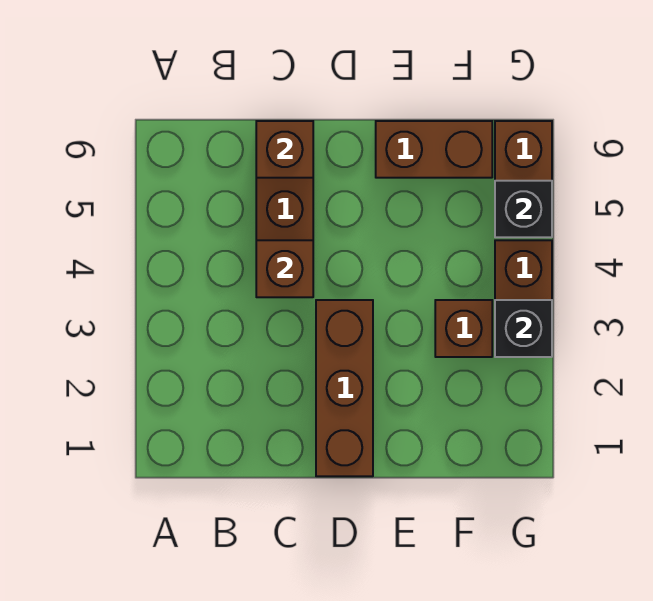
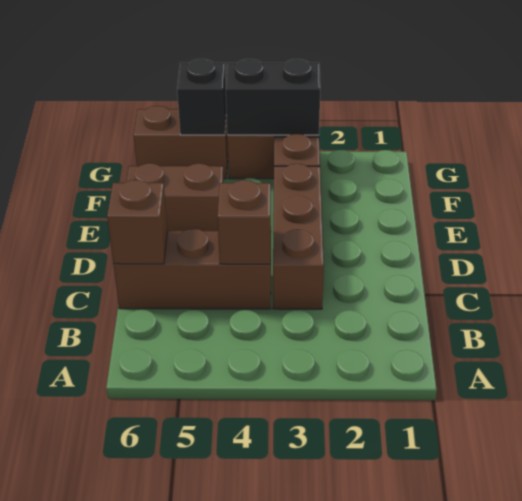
brown brick D1:D3 level 1 -> brown brick C3:E3 level 1
brown brick E6:F6 level 1 -> brown brick E5:E6 level 1
black brick G3 level 2 -> black brick G3:G4 level 2

